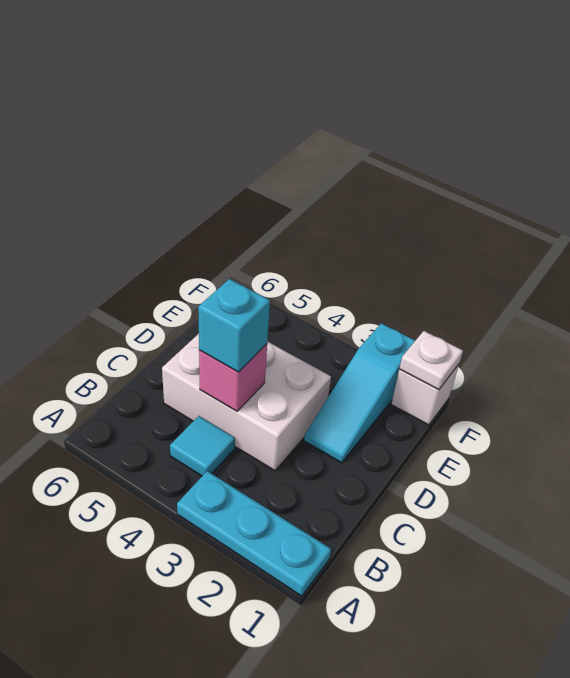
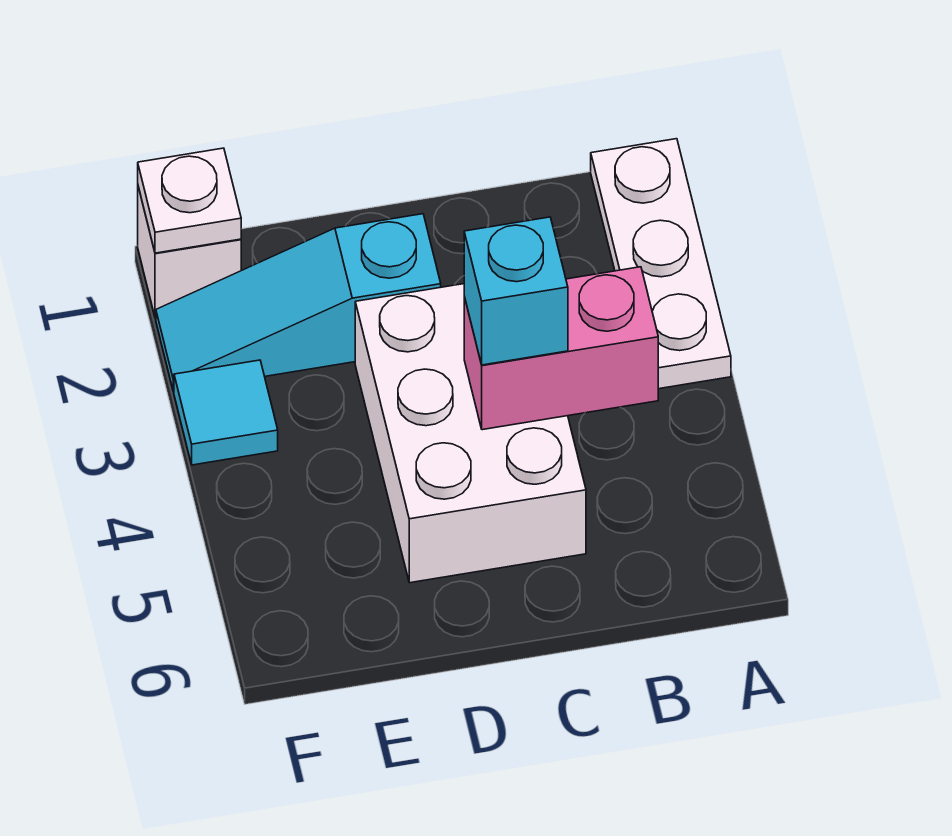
cyan plate A1:A3 level 1 -> white plate A1:A3 level 1
cyan tile B4 level 1 -> cyan tile F3 level 1
pink brick C4 level 2 -> pink brick B4:C4 level 2
cyan slope D2:F2 level 1 top F -> cyan slope D2:F2 level 1 top D

